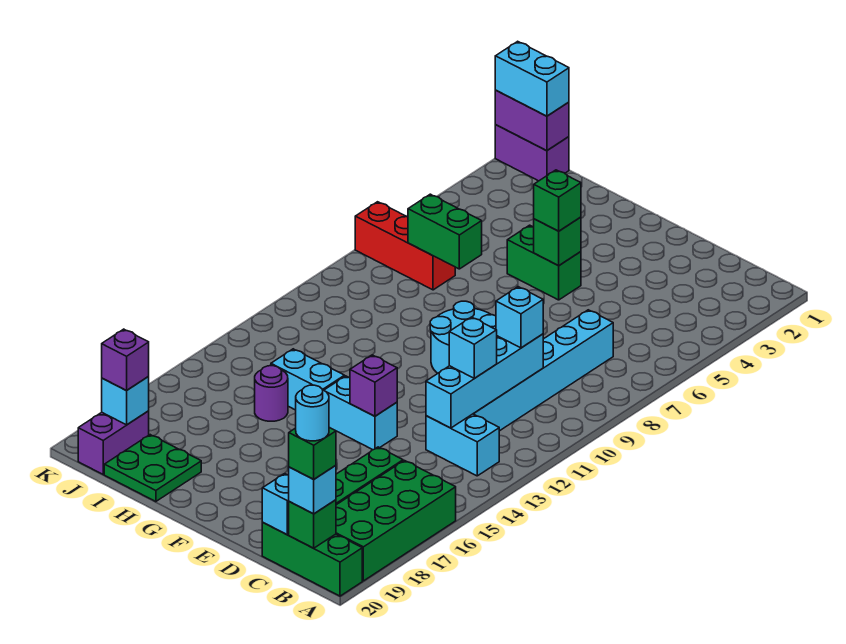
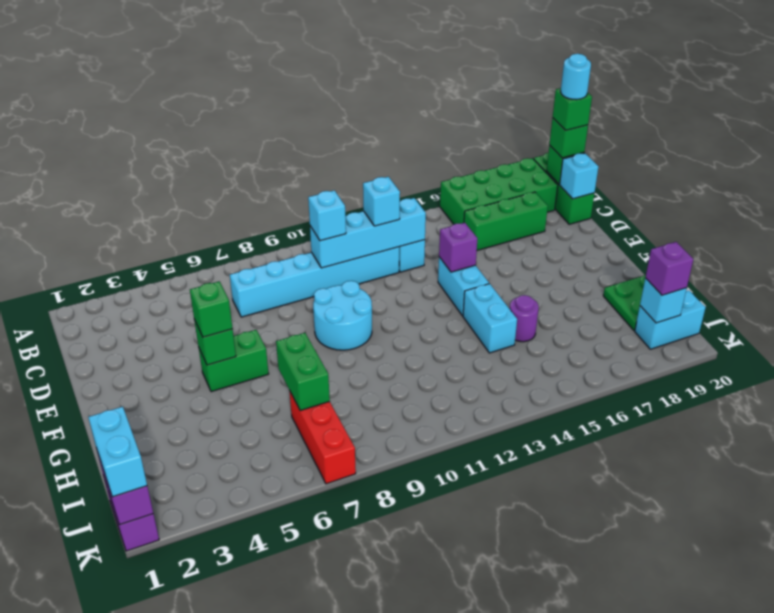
cyan brick B20 level 3 -> green brick B20 level 3
green brick F5:G5 level 1 -> green brick F5:F6 level 1
purple brick J19:J20 level 1 -> cyan brick J19:J20 level 1

